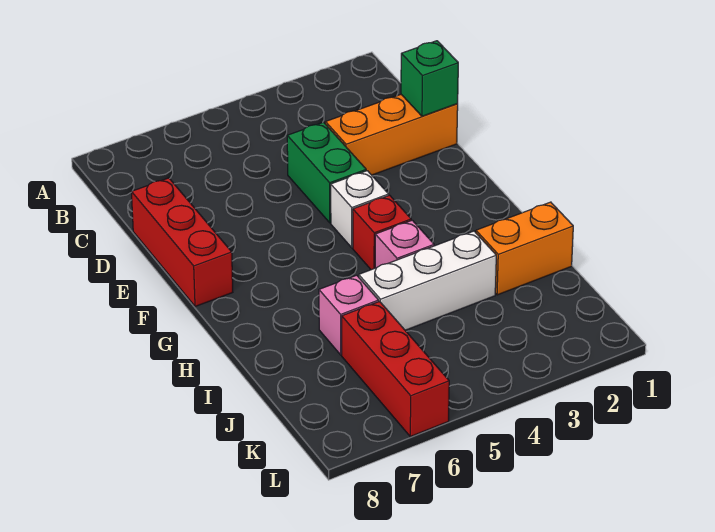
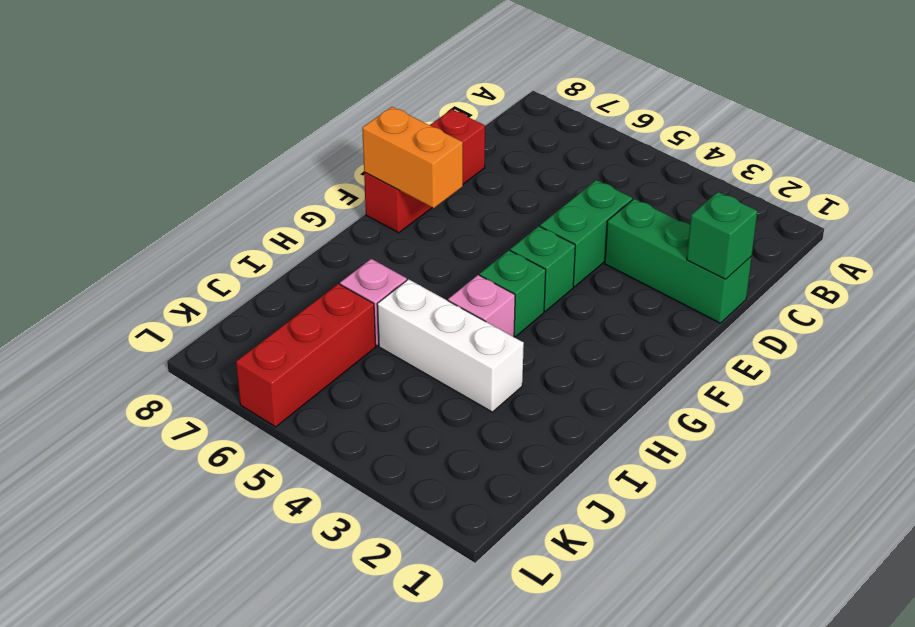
orange brick D1:D3 level 1 -> green brick D1:D3 level 1
white brick F4 level 1 -> green brick F4 level 1
red brick G4 level 1 -> green brick G4 level 1
orange brick I1:I2 level 1 -> orange brick F7:F8 level 2

